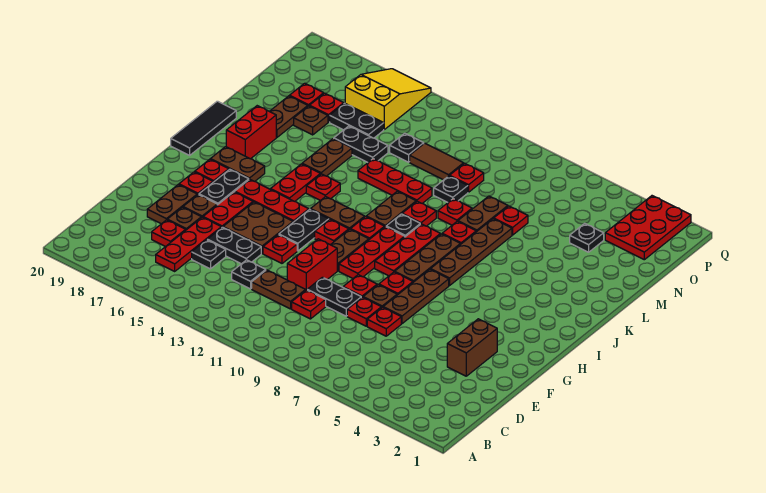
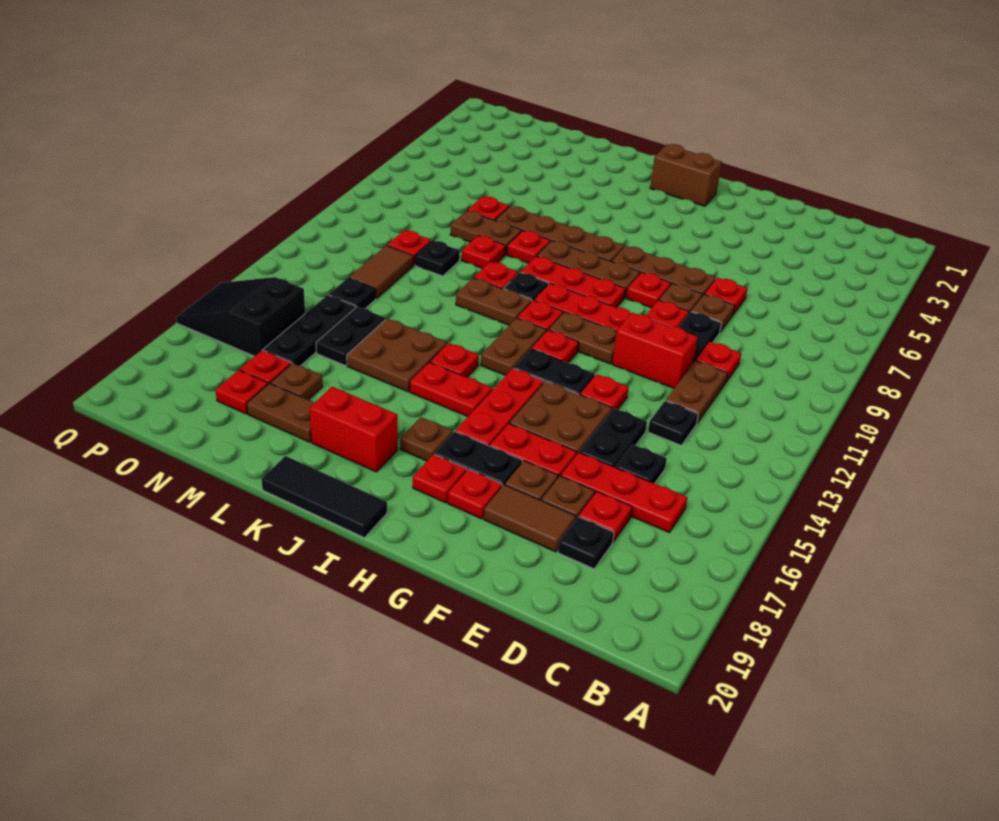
brown brick E3:F3 level 1 -> brown brick H2:I2 level 1
red plate E8 level 1 -> brown plate E8 level 1
brown plate E18:F18 level 1 -> brown tile E18:F18 level 1
brown plate I17:I18 level 1 -> brown plate I17 level 1
brown plate K15:L15 level 1 -> brown plate K14:L15 level 1
red plate L11:L13 level 1 -> none
black plate N4 level 1 -> black plate D18 level 1
black plate N15:N16 level 1 -> black plate N14:N16 level 1
red plate O2:Q3 level 1 -> none
yellow slope O15:Q16 level 1 top O -> black slope O15:Q16 level 1 top O

